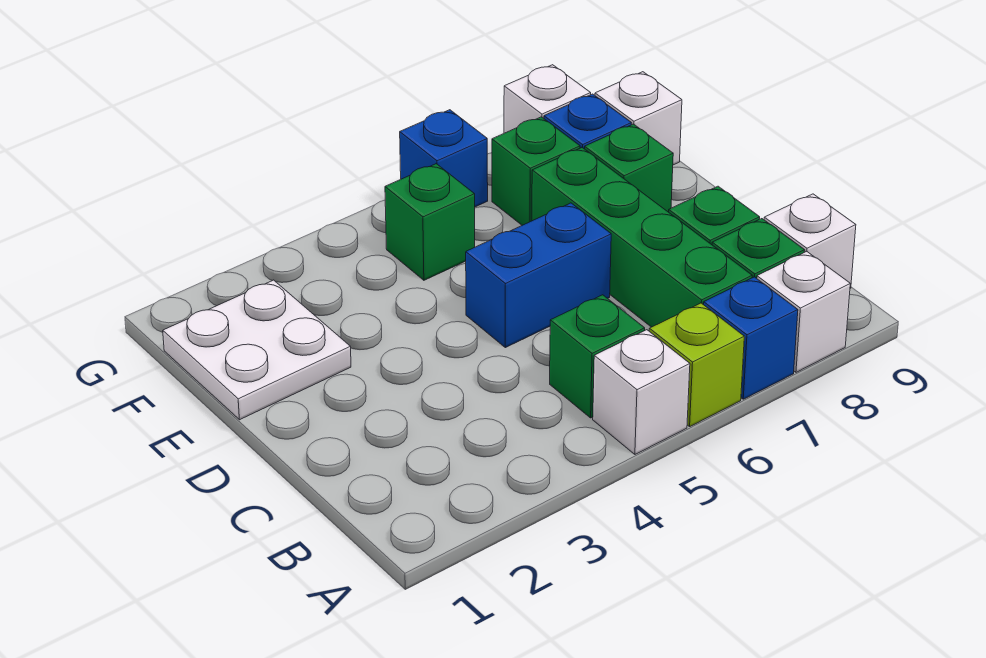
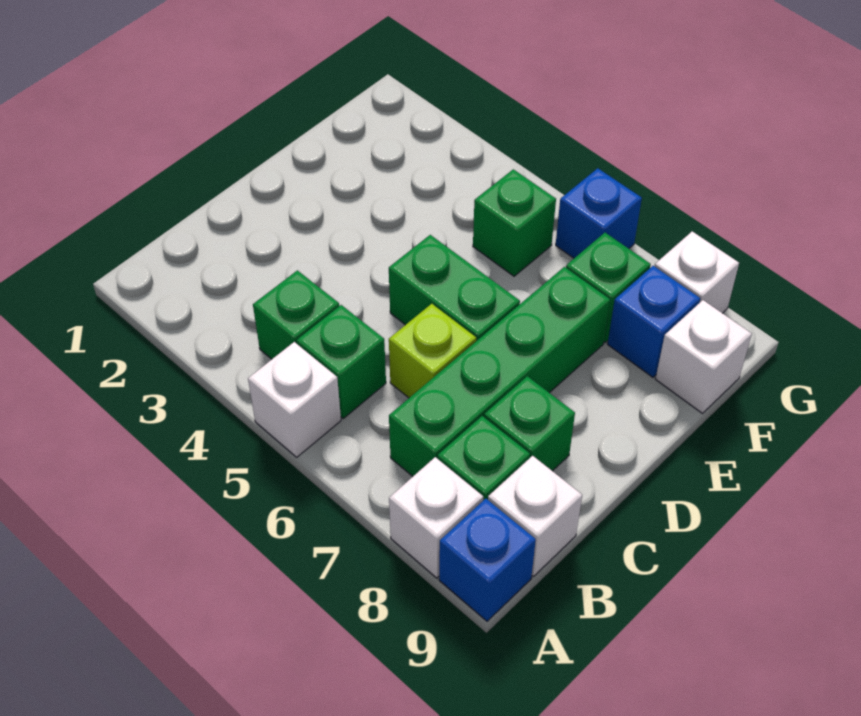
lime brick A6 level 1 -> lime brick C6 level 1
blue brick A7 level 1 -> blue brick A9 level 1
blue brick D5:D6 level 1 -> green brick D5:D6 level 1
white plate E1:F2 level 1 -> none
green brick E8 level 1 -> green brick B4 level 1

